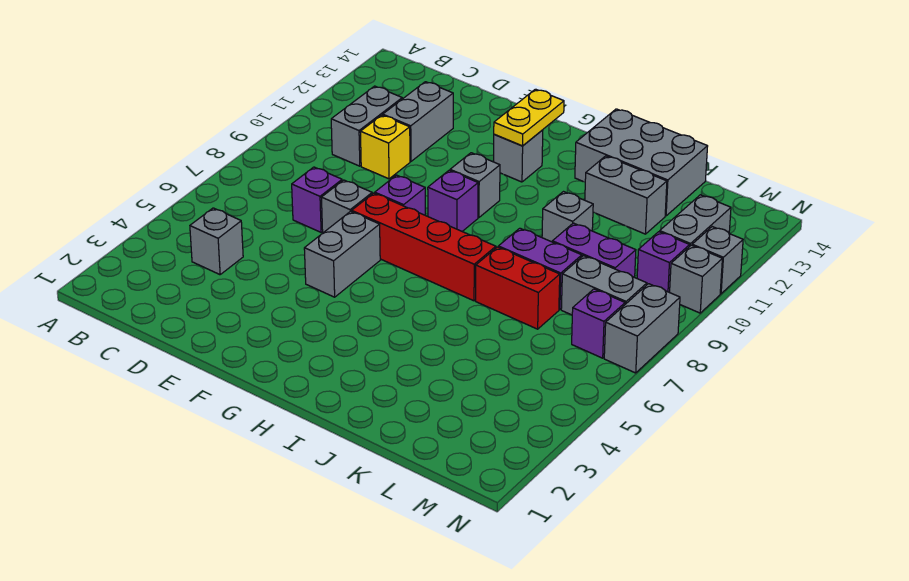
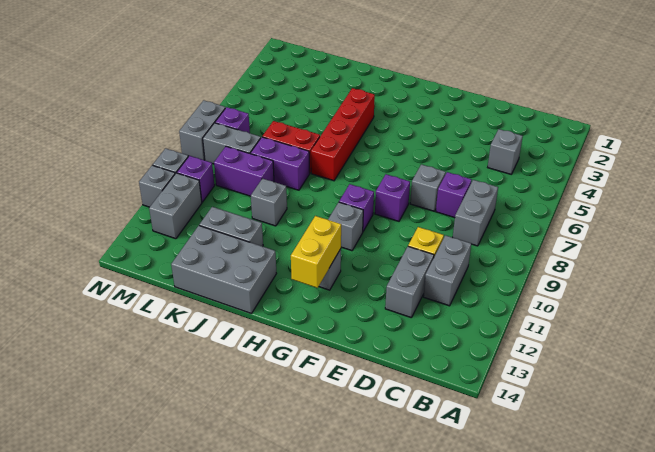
grey brick F5:F6 level 1 -> grey brick C7:C8 level 1
red brick F7:I7 level 1 -> red brick I4:I7 level 1
yellow plate G12:G13 level 2 -> yellow brick G12:G13 level 2

